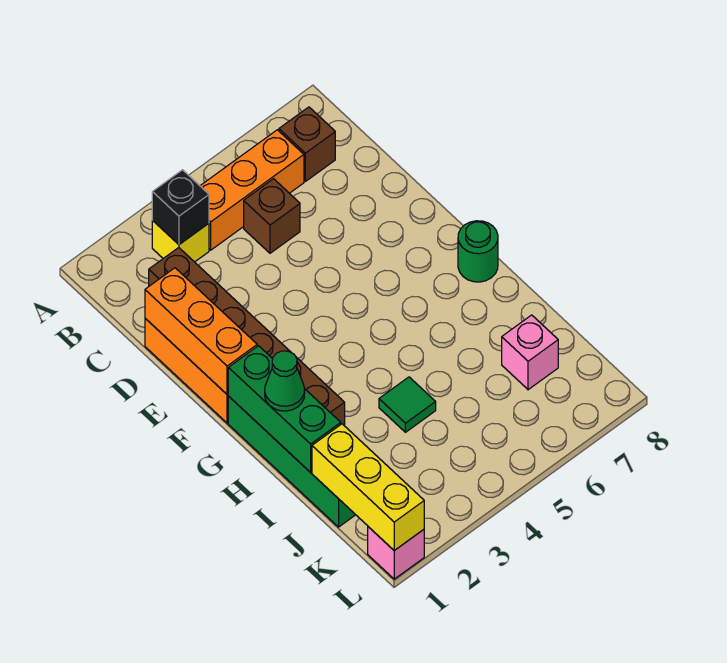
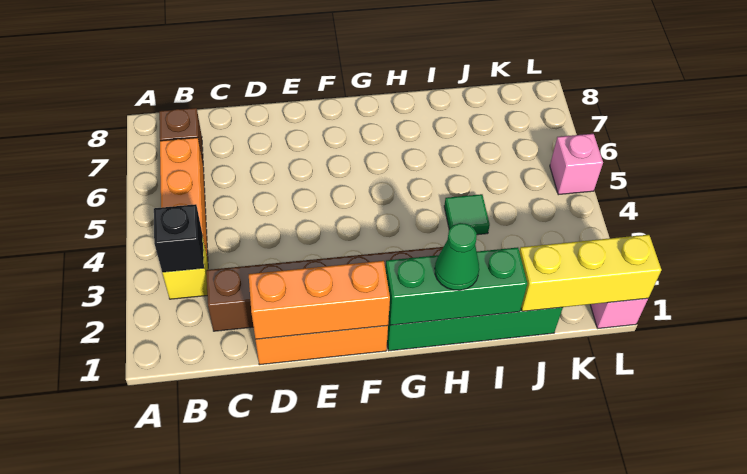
brown brick C5 level 1 -> none
green round brick G8 level 1 -> none
pink brick J7 level 1 -> pink brick L5 level 1

